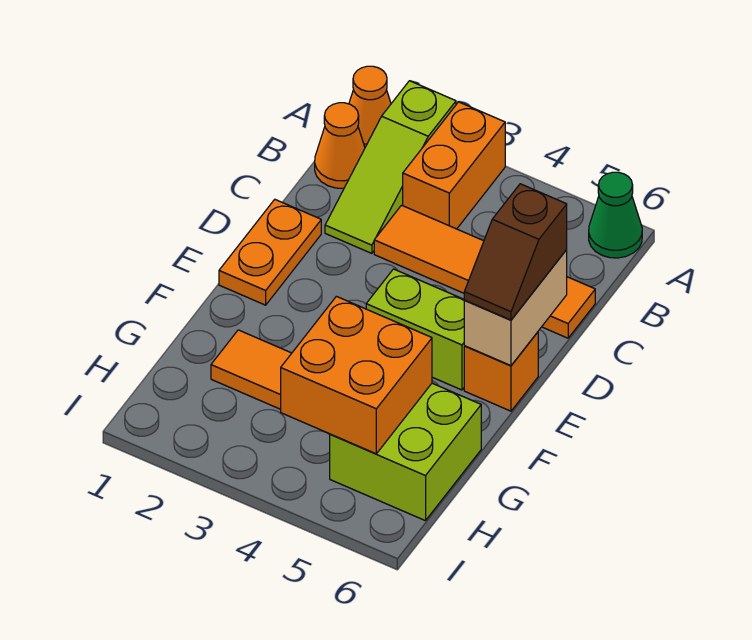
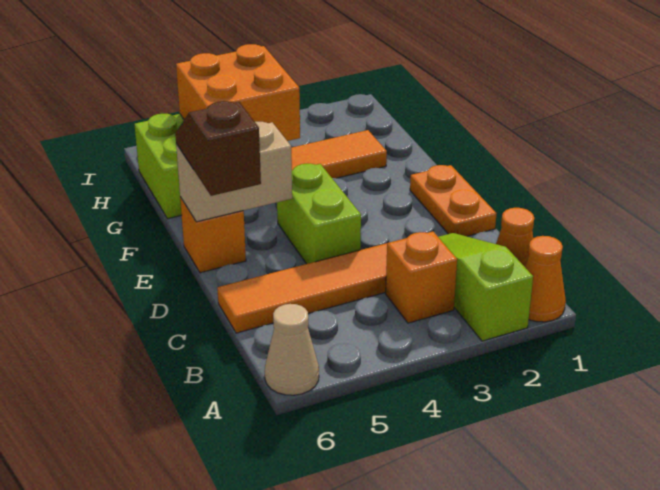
orange brick A3:B3 level 1 -> orange brick B3 level 1
green cone A6 level 1 -> tan cone A6 level 1
tan brick D6:E6 level 2 -> tan brick E5:E6 level 2
lime brick E4:E5 level 1 -> lime brick D4:E4 level 1

